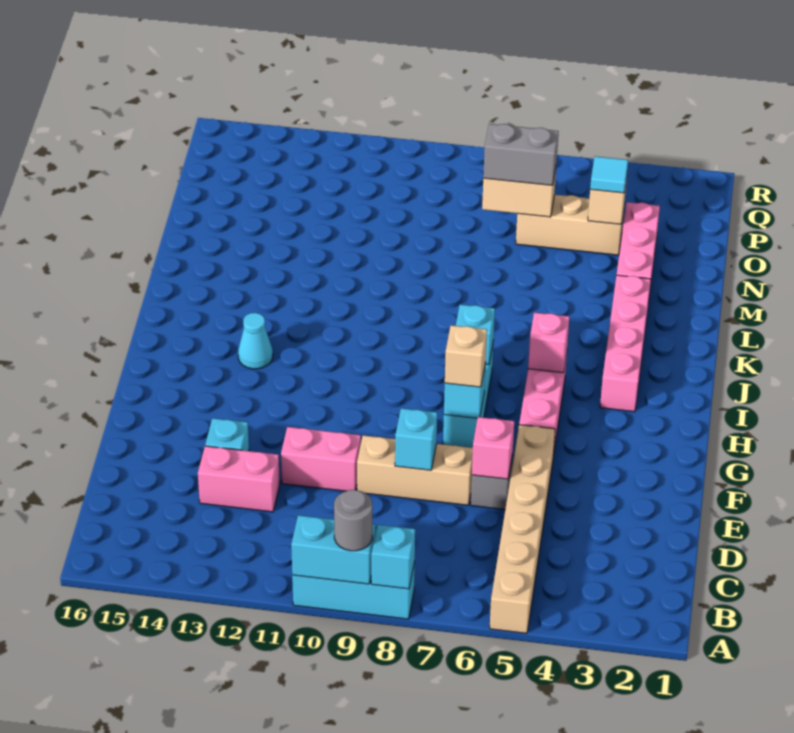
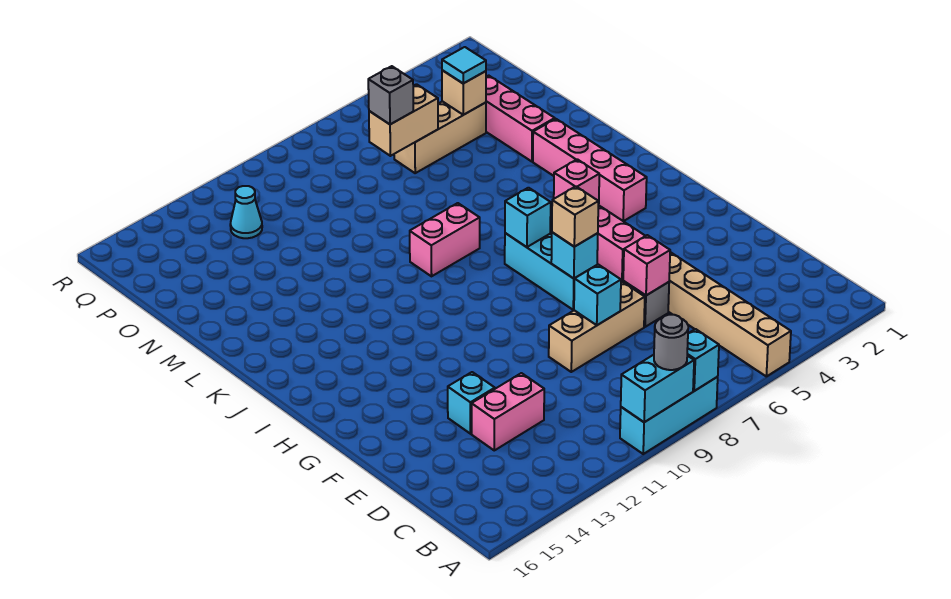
pink brick E10:E11 level 1 -> pink brick K8:K9 level 1
cyan cone I13 level 1 -> cyan cone P12 level 1
grey brick O6:O7 level 3 -> grey brick O7 level 3

